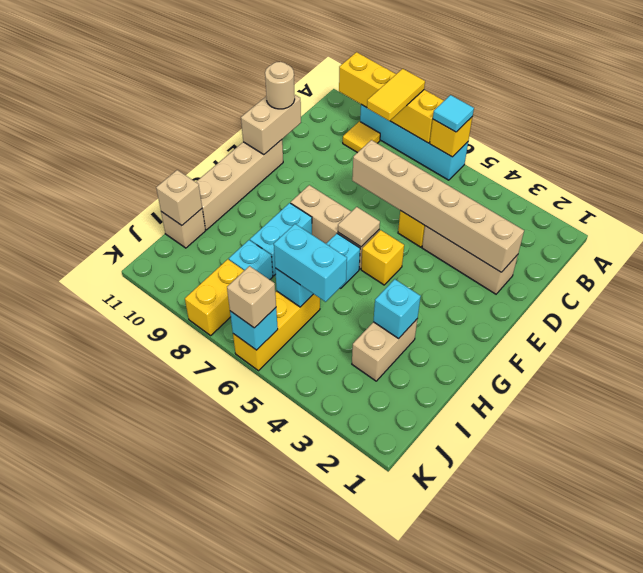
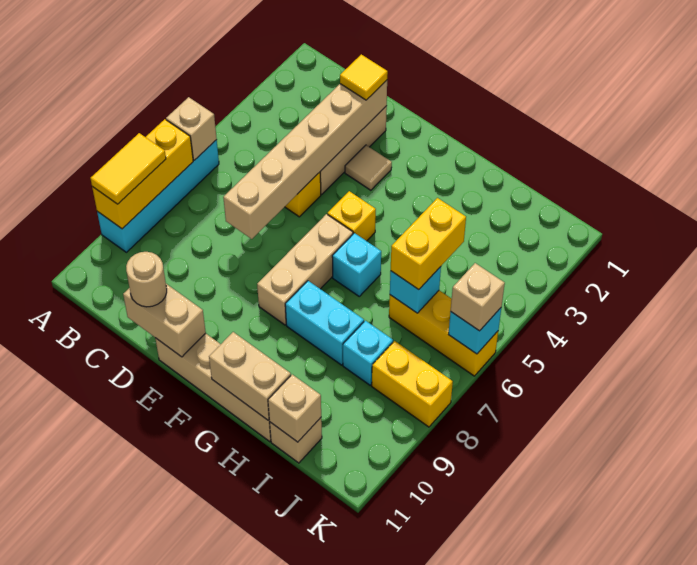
yellow brick A6 level 2 -> tan brick A6 level 2
cyan tile A6 level 3 -> none
yellow brick A7:A10 level 2 -> yellow brick A7:A9 level 2
yellow tile A8:B8 level 3 -> yellow tile A8:A9 level 3
yellow tile B9 level 1 -> yellow tile D2 level 3
tan tile F6 level 2 -> tan tile E3 level 1
tan brick H3:I3 level 1 -> tan brick G11:H11 level 2
cyan brick H3 level 2 -> none
cyan brick I5:I6 level 3 -> yellow brick I5:I6 level 3

